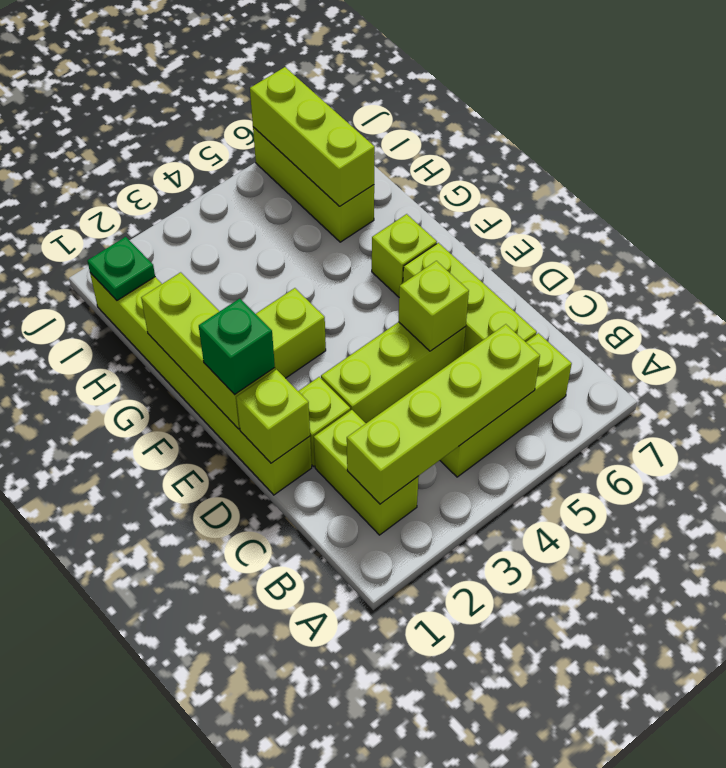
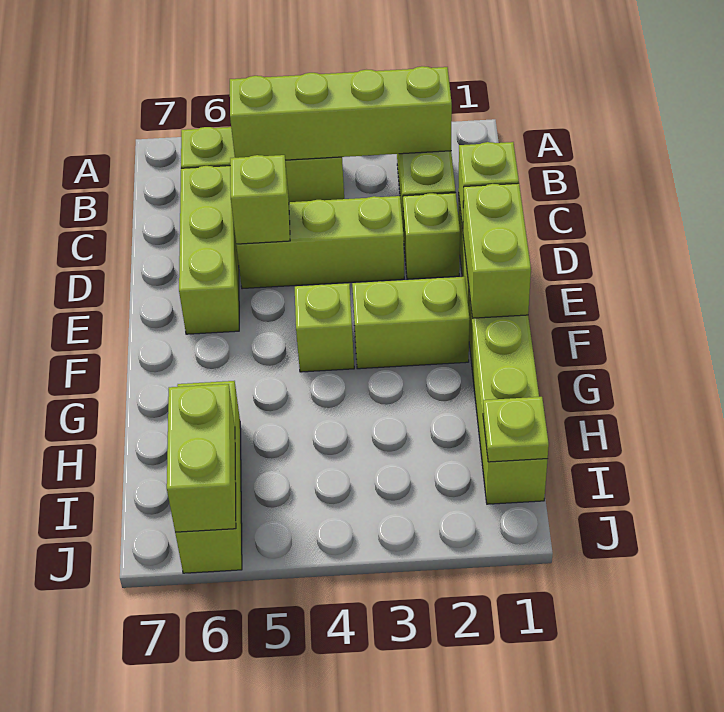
lime brick E1:G1 level 2 -> lime brick E1:F1 level 2
green brick E1 level 3 -> none
lime brick F6 level 1 -> lime brick F4 level 1
lime brick H6:J6 level 2 -> lime brick I6:J6 level 2
green plate I1 level 2 -> lime plate I1 level 2

